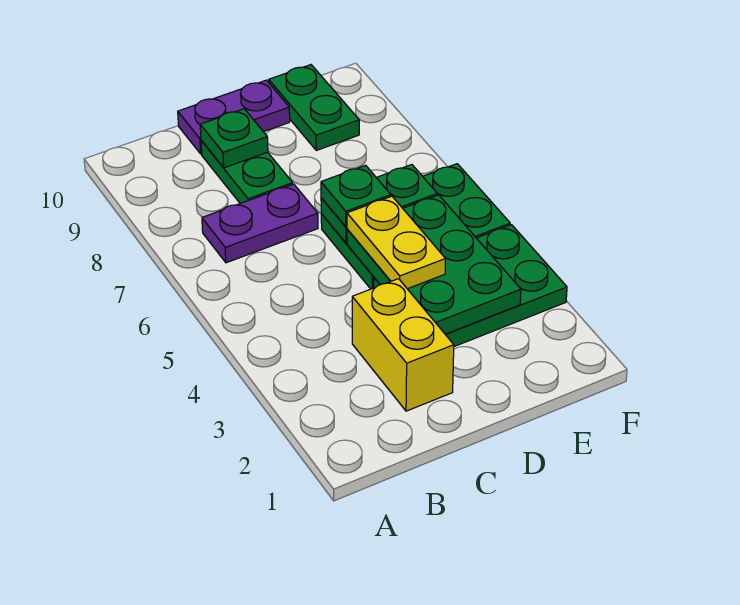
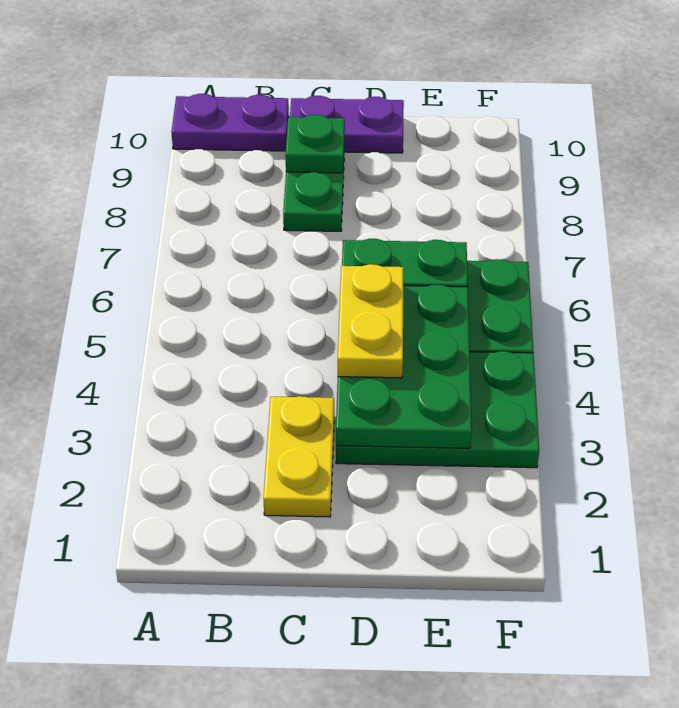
purple plate B7:C7 level 1 -> purple plate A10:B10 level 1
yellow brick C2:C3 level 1 -> yellow plate C2:C3 level 1
green plate D6 level 3 -> none
green plate E9:E10 level 1 -> none

